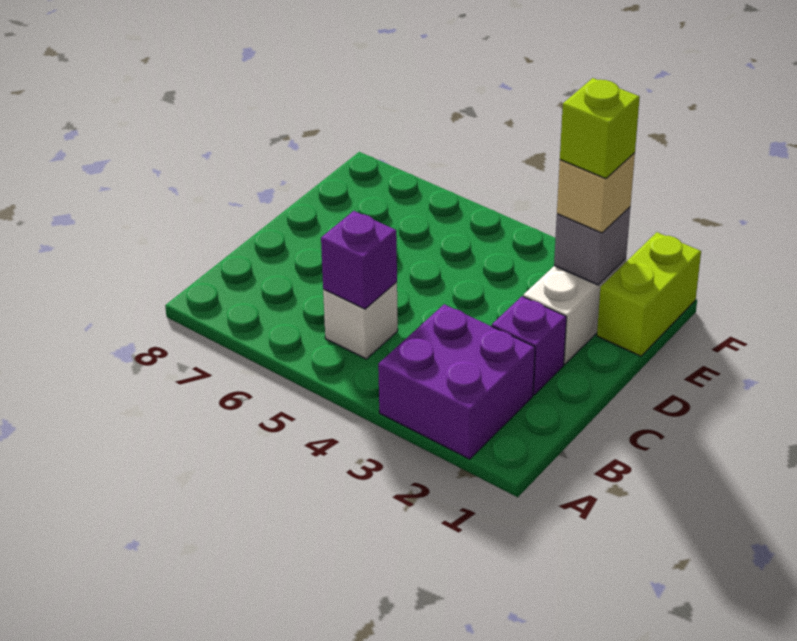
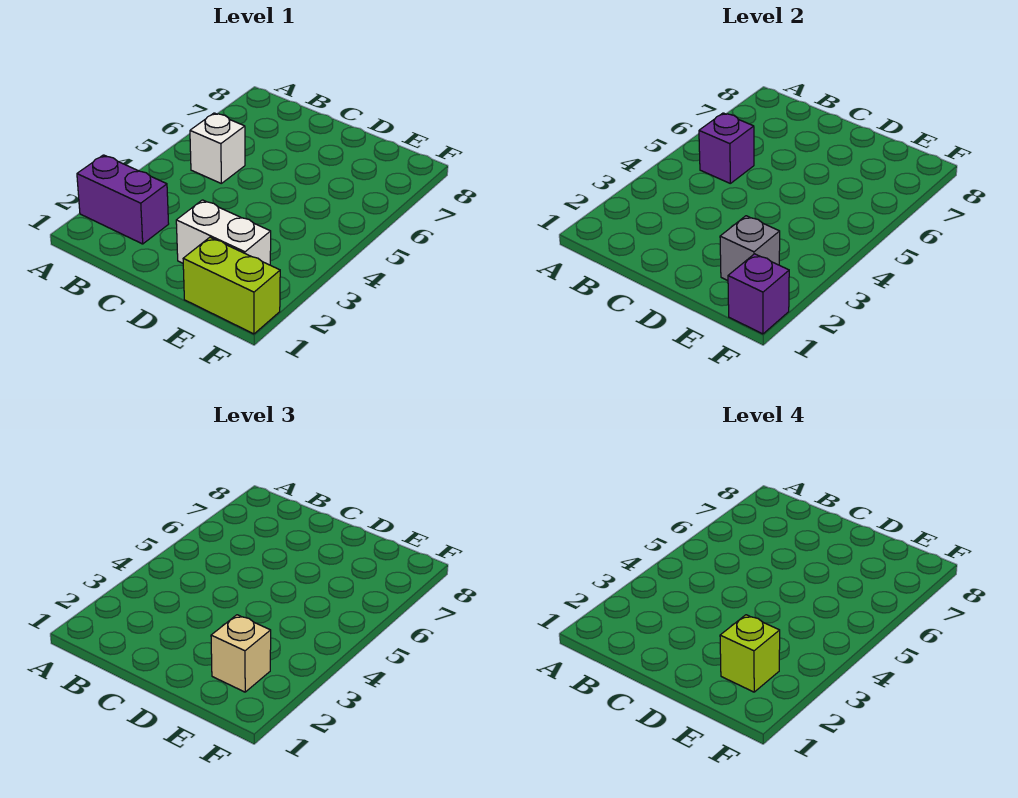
purple brick A2:B3 level 1 -> purple brick A2:B2 level 1
purple brick C2 level 1 -> purple brick F1 level 2

